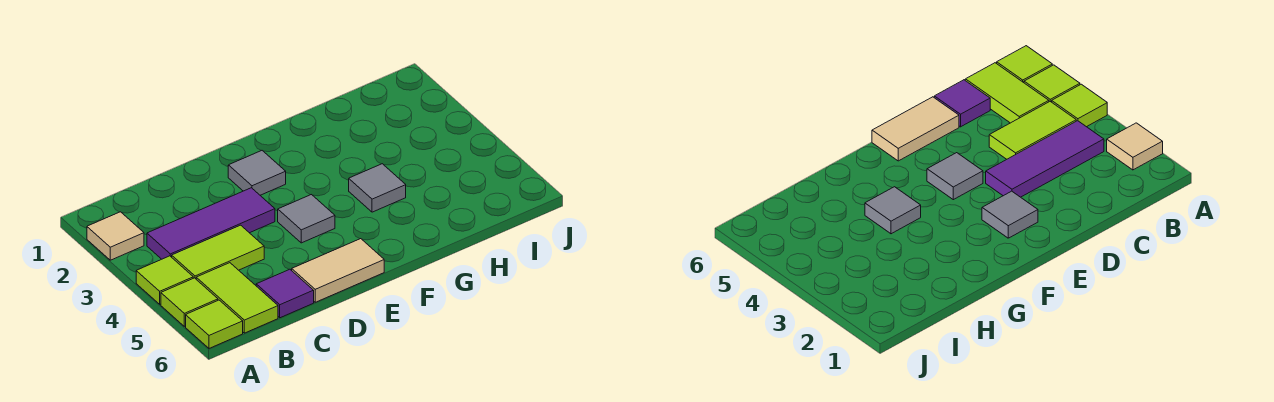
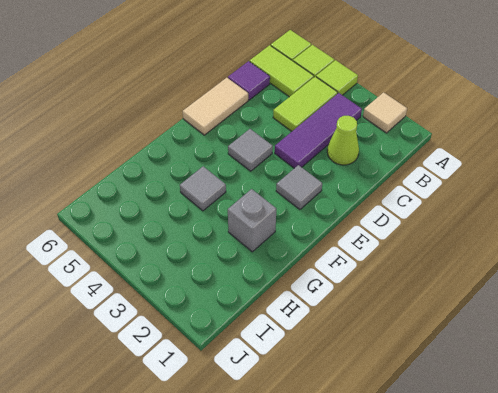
none -> lime cone C2 level 1
none -> grey brick G2 level 1

